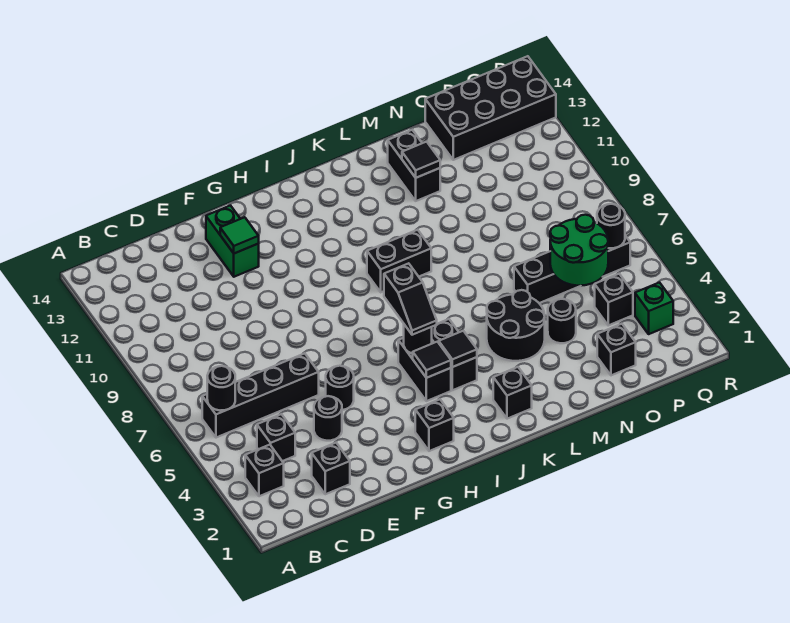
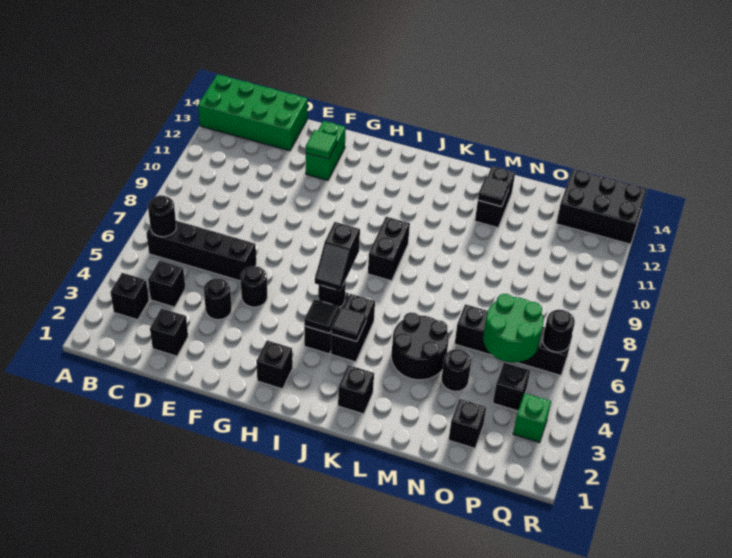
none -> green brick A13:D14 level 1
black brick J9:K9 level 1 -> black brick J8:J9 level 1
black brick O13:R14 level 1 -> black brick P13:R14 level 1

